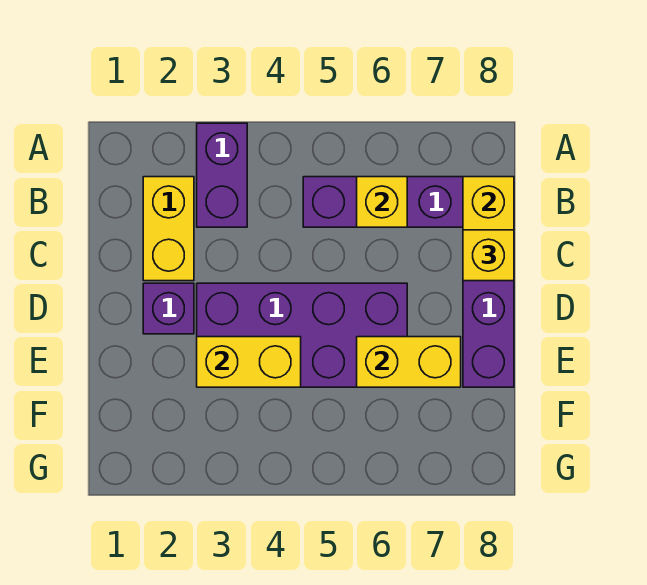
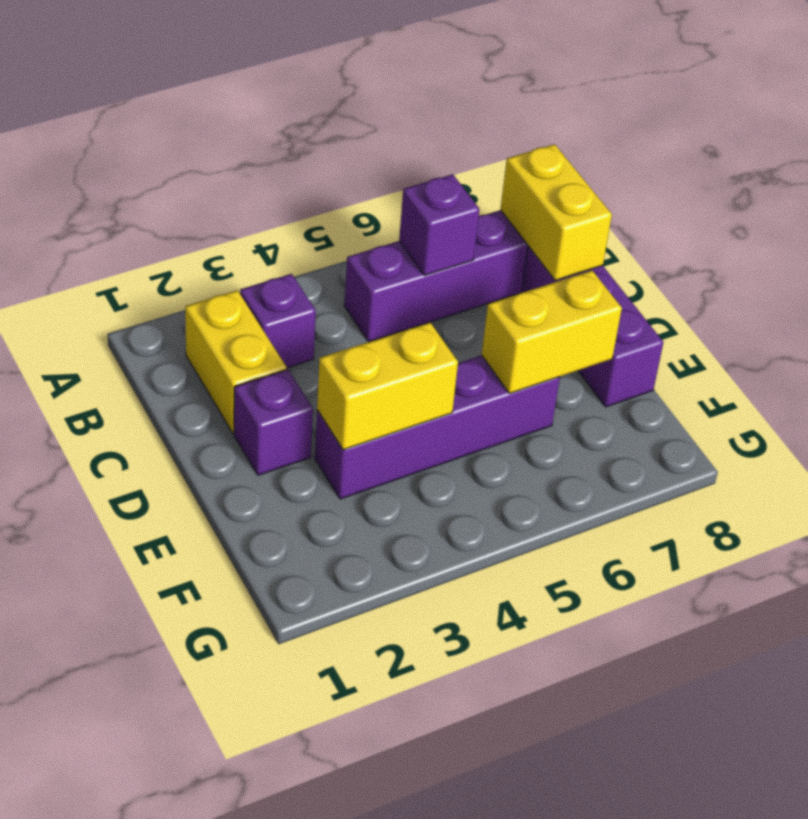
purple brick A3:B3 level 1 -> purple brick B3 level 1
yellow brick B6 level 2 -> purple brick B6 level 2
yellow brick C8 level 3 -> none
purple brick D3:E6 level 1 -> purple brick E3:E6 level 1

